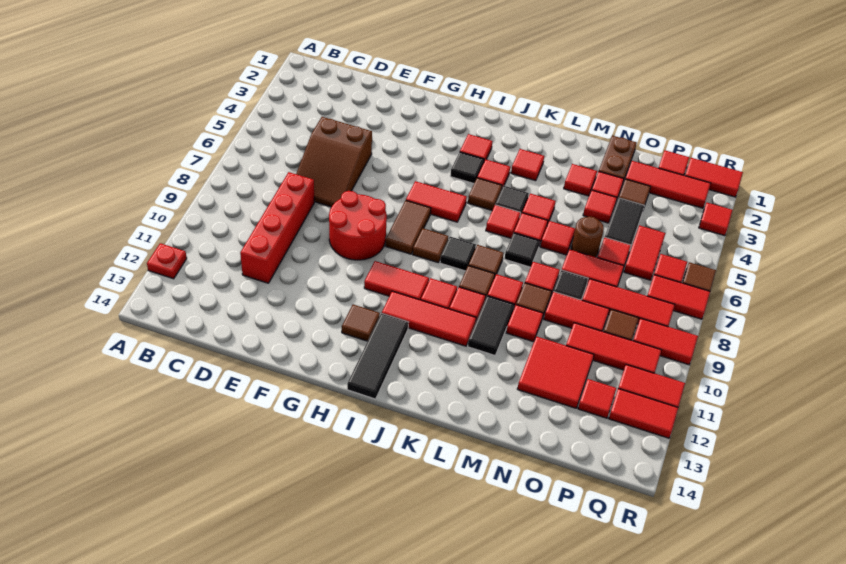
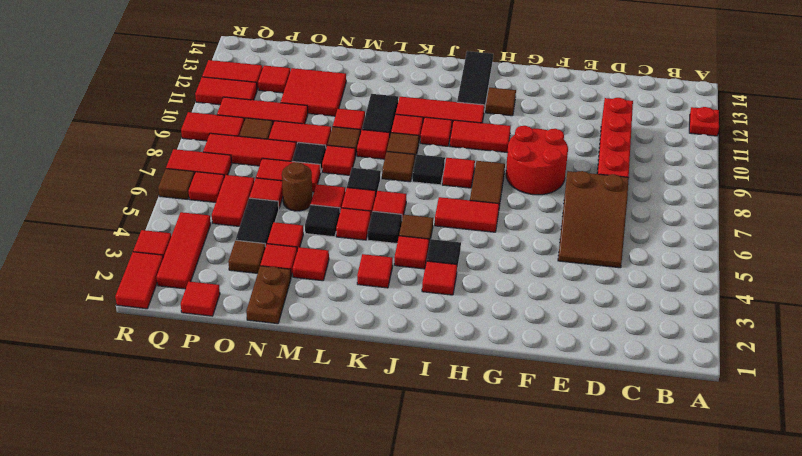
brown slope D5:E7 level 1 top 5 -> brown slope D5:E7 level 1 top 7
brown tile I8 level 1 -> red tile I8 level 1
none -> black tile M5 level 1
red tile O2:Q2 level 1 -> red tile Q2:Q4 level 1
red tile Q1:R1 level 1 -> red tile R1:R2 level 1

